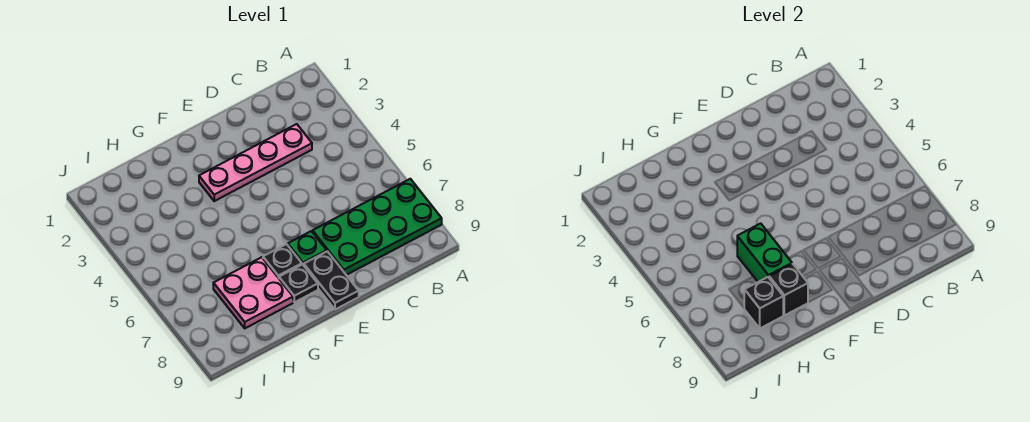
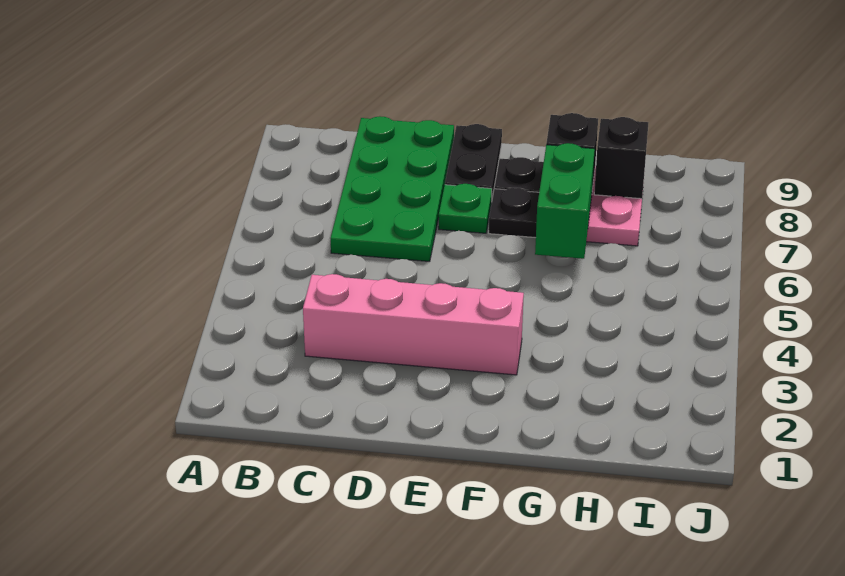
green plate A7:D8 level 1 -> green plate C6:D9 level 1
pink plate C3:F3 level 1 -> pink brick C3:F3 level 1

